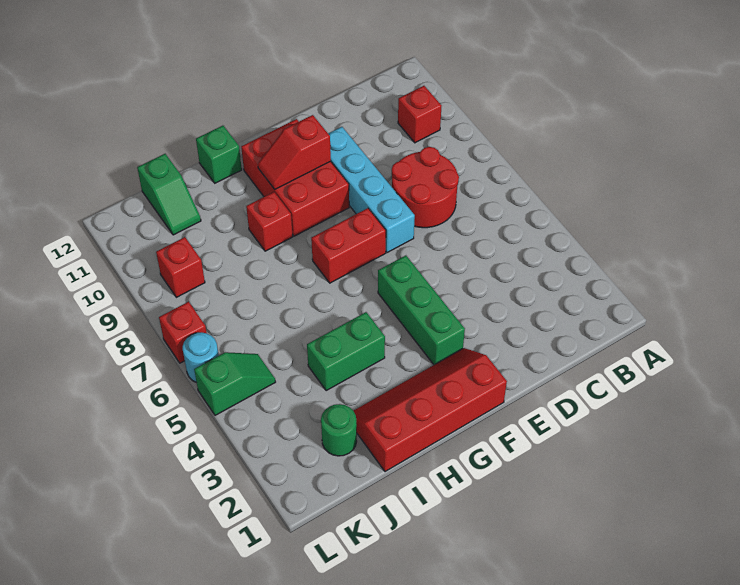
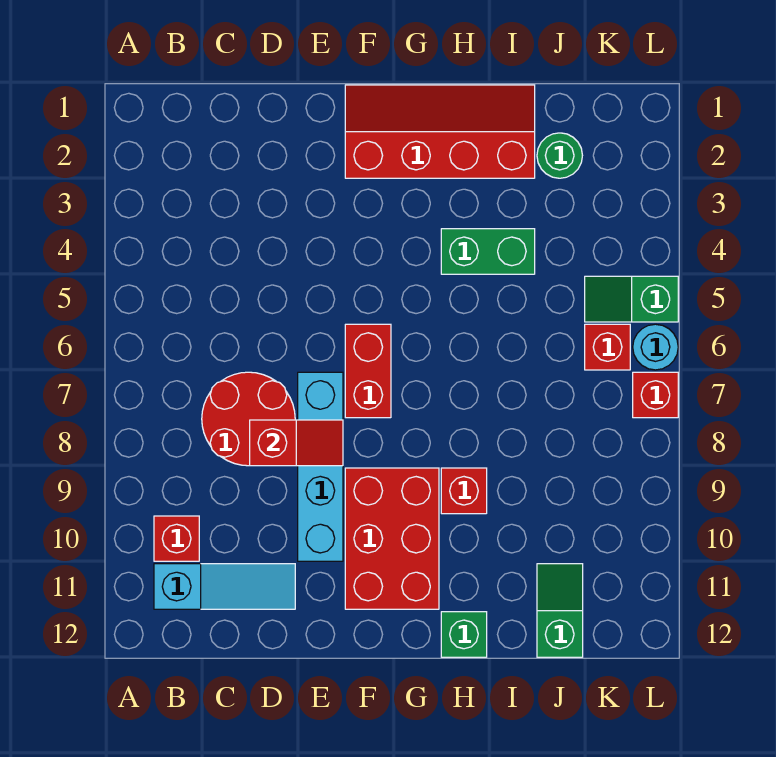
none -> cyan slope B11:D11 level 1 top B
red slope F1:I2 level 1 top 1 -> red slope F1:I2 level 1 top 2
green brick F3:F5 level 1 -> none
red brick F7:G7 level 1 -> red brick F6:F7 level 1
red slope F10:G10 level 2 top F -> red slope D8:E8 level 2 top D
red brick K9 level 1 -> red brick K6 level 1

